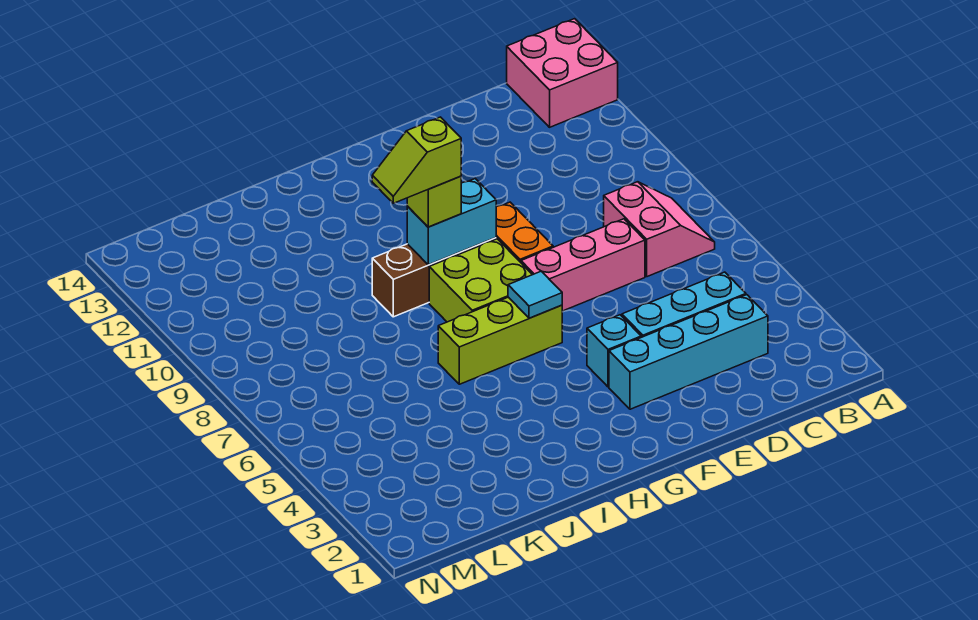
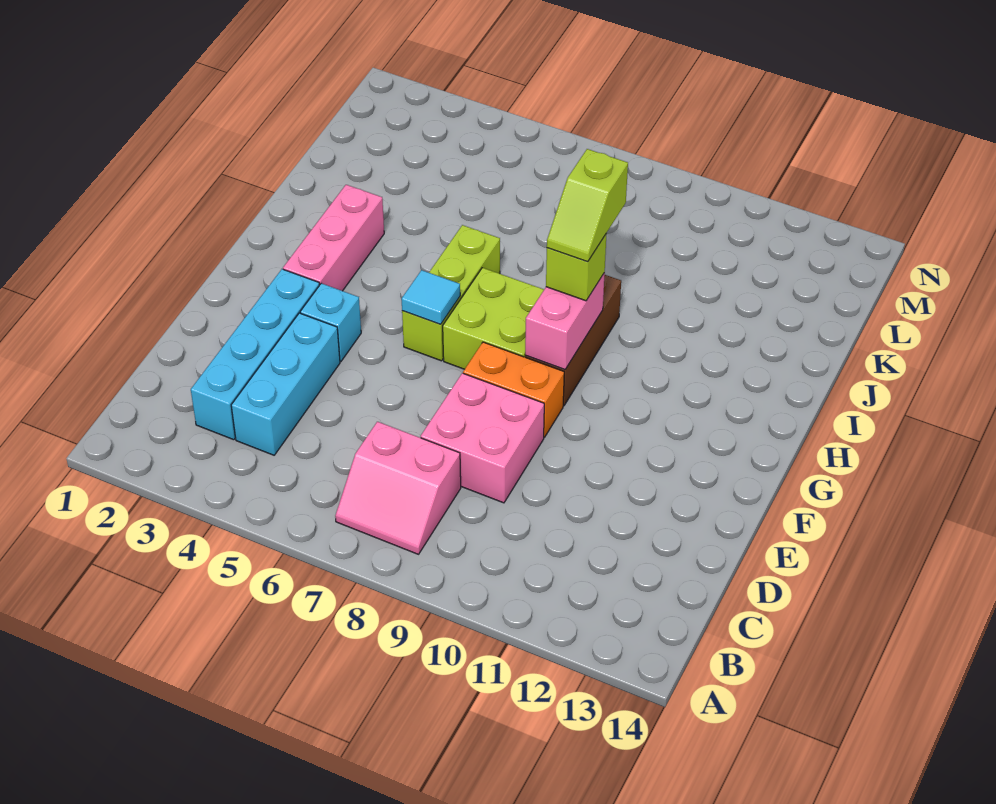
pink brick A13:B14 level 1 -> pink brick D8:E9 level 1
pink brick D7:F7 level 1 -> pink brick G3:I3 level 1
cyan brick G9:H9 level 2 -> pink brick G9:H9 level 2
lime slope H9:I9 level 4 top H -> lime slope H9:I9 level 4 top I

